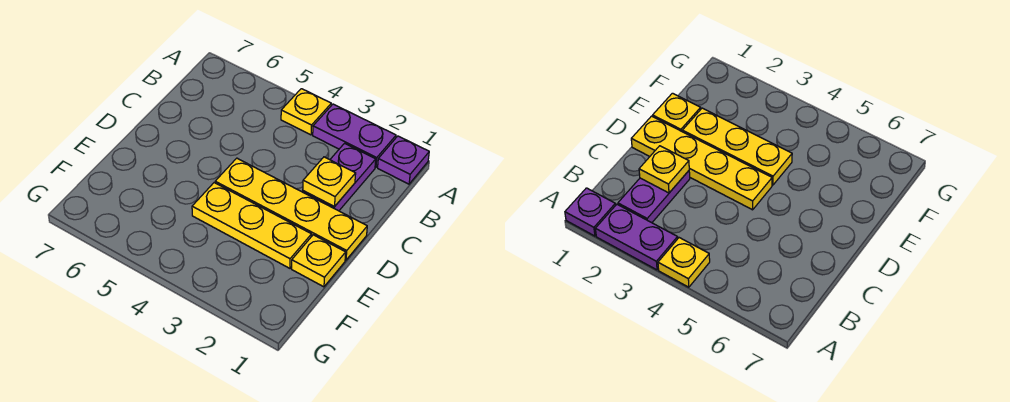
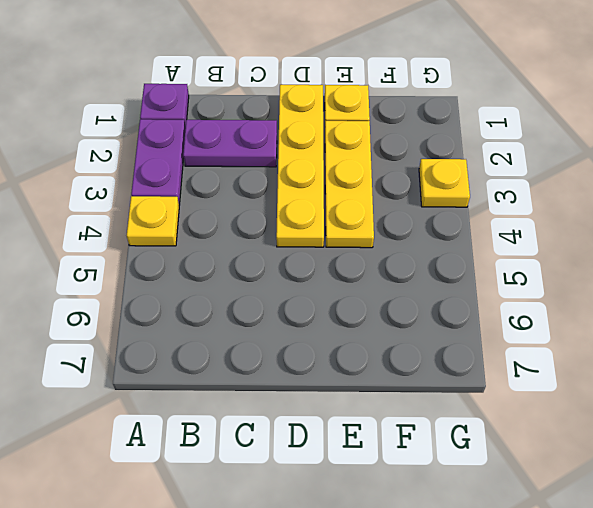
yellow plate C2 level 2 -> yellow plate G3 level 1

